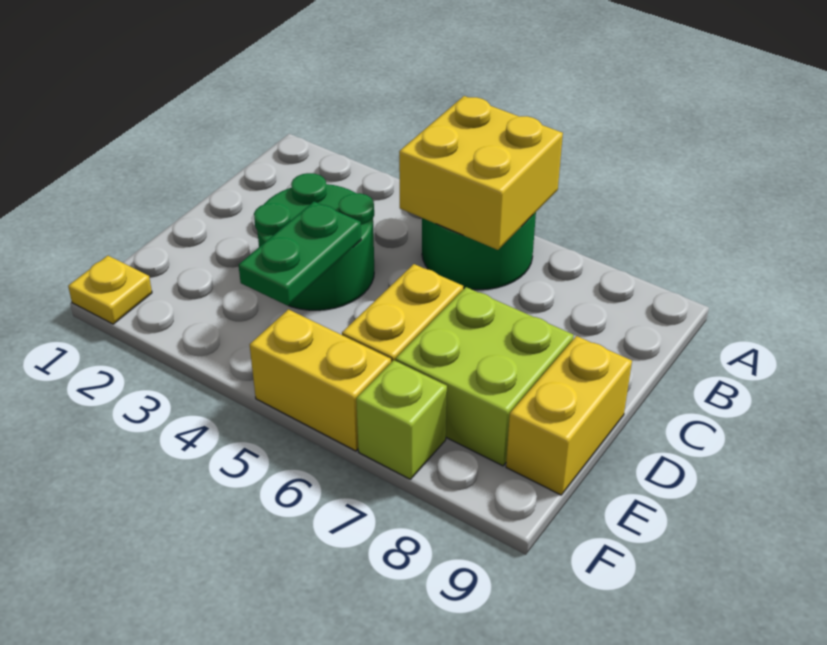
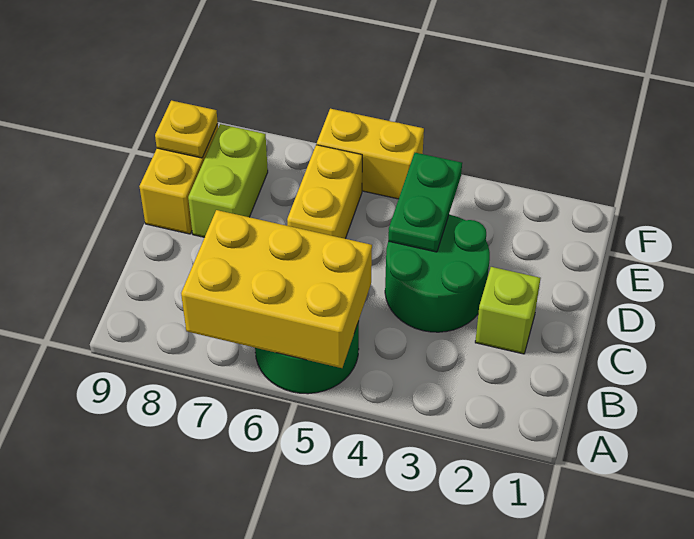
yellow brick A5:B6 level 2 -> yellow brick A5:B7 level 2
lime brick D7:E8 level 1 -> lime brick D8:E8 level 1
yellow plate F1 level 1 -> yellow plate E9 level 2
lime brick F7 level 1 -> lime brick C2 level 1

